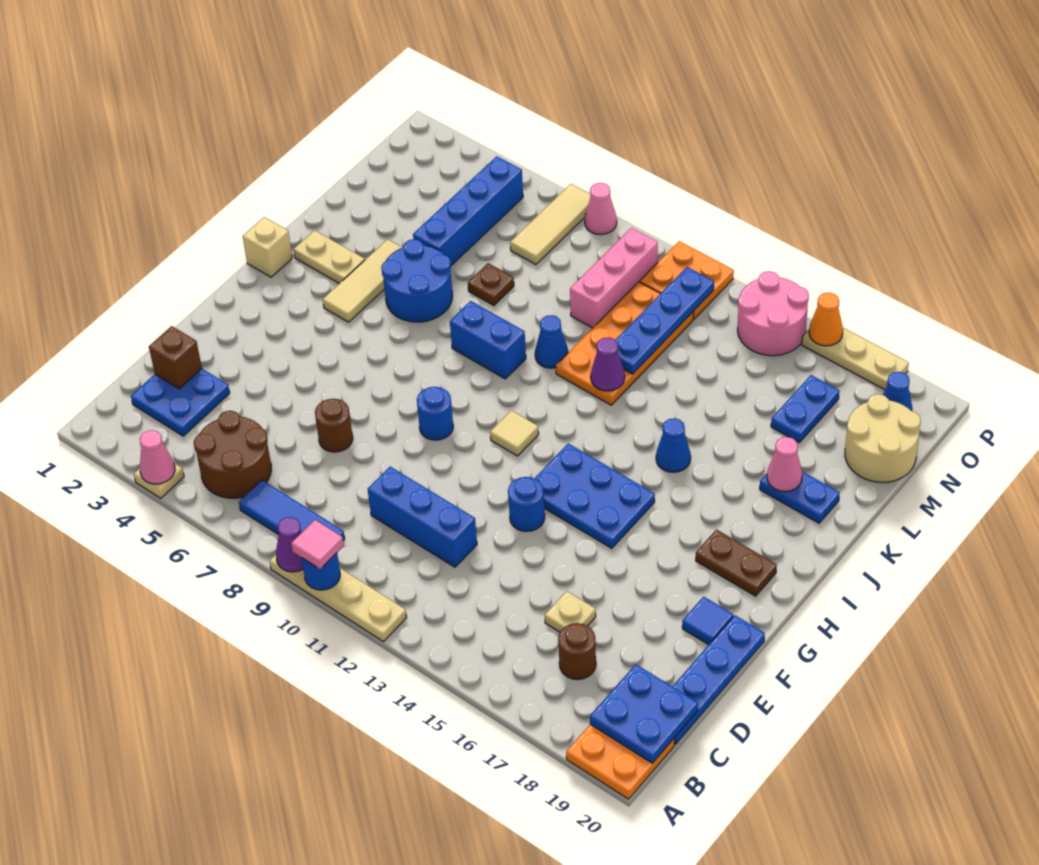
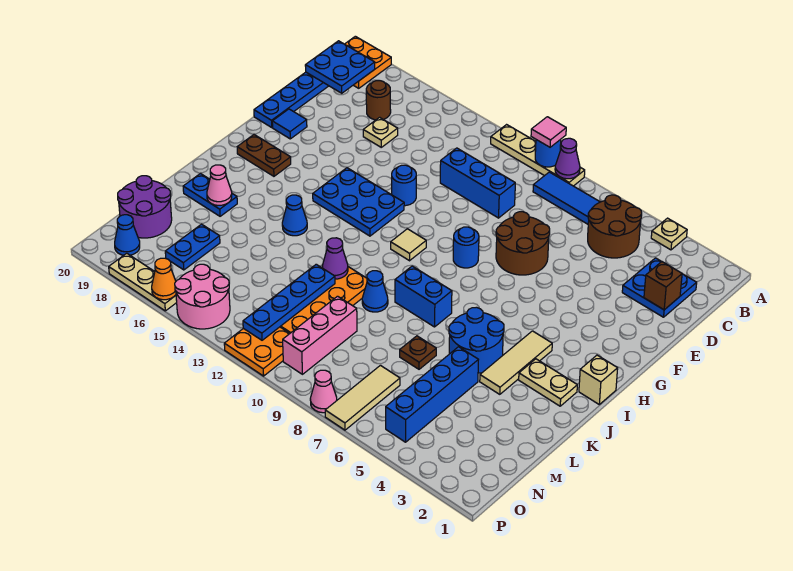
pink cone A4 level 2 -> none
brown round brick E7 level 1 -> brown round brick E7:F8 level 1
tan round brick M19:N20 level 1 -> purple round brick M19:N20 level 1

